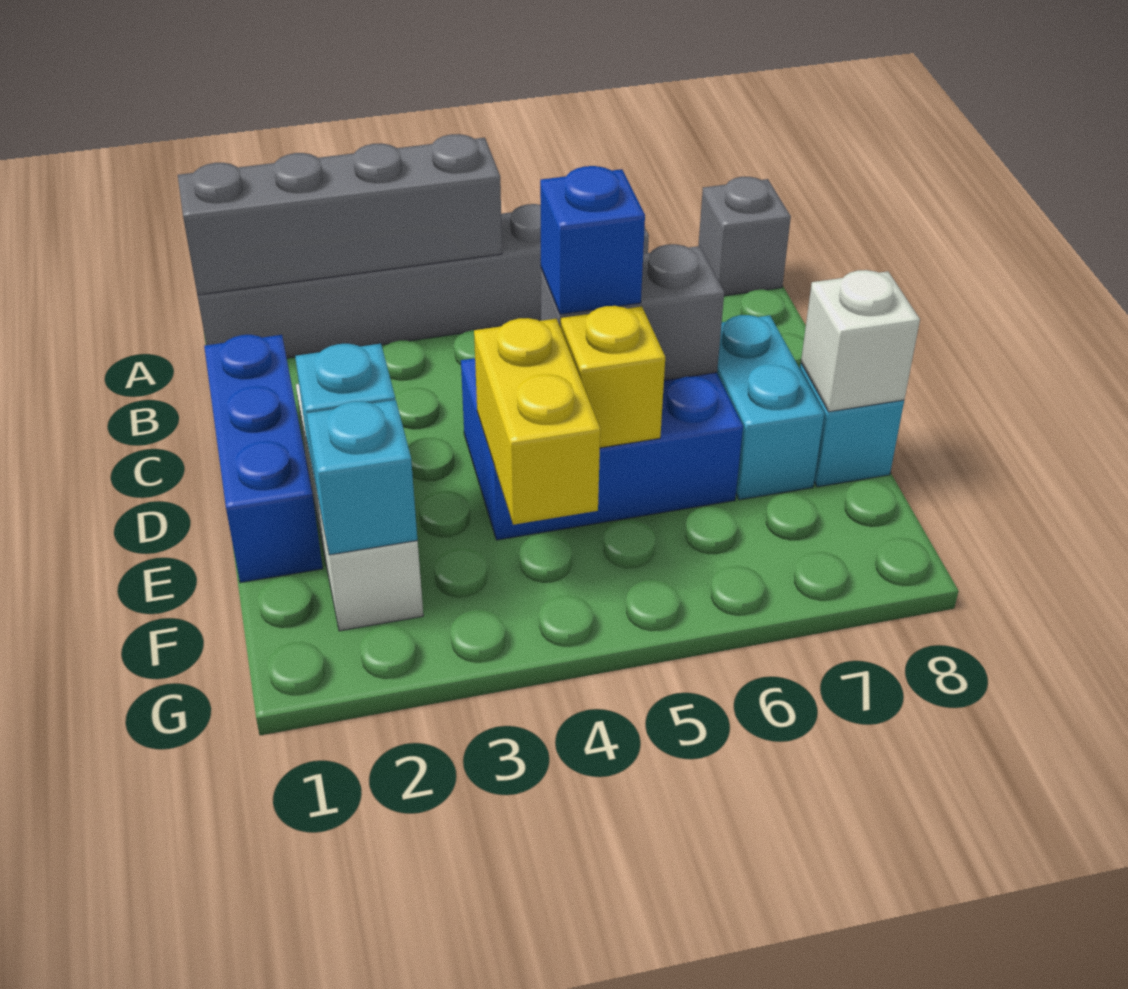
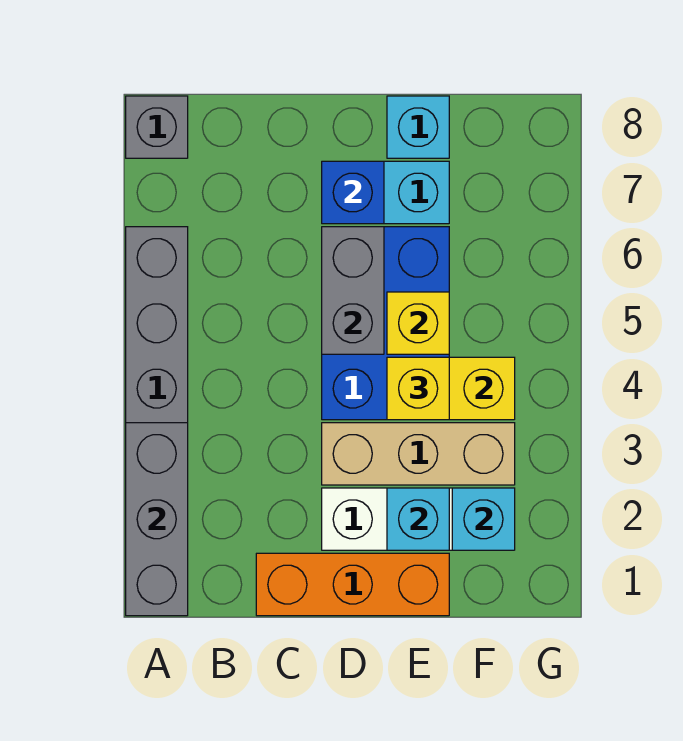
grey brick A1:A4 level 2 -> grey brick A1:A3 level 2
blue brick C1:E1 level 1 -> orange brick C1:E1 level 1
none -> tan brick D3:F3 level 1
blue brick D5 level 3 -> blue brick D7 level 2
none -> yellow brick E4 level 3
white brick E8 level 2 -> none

